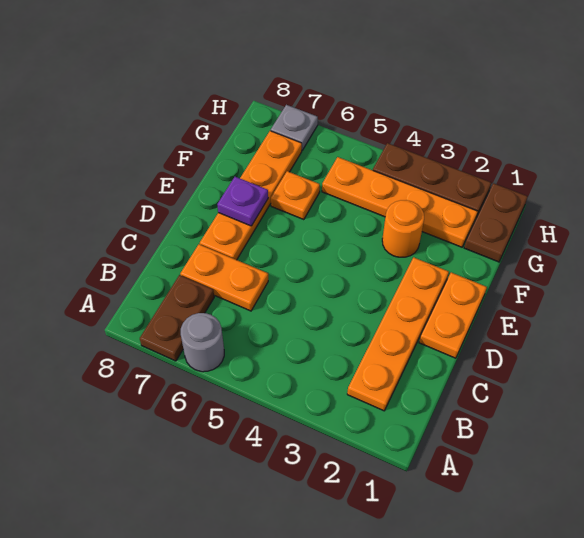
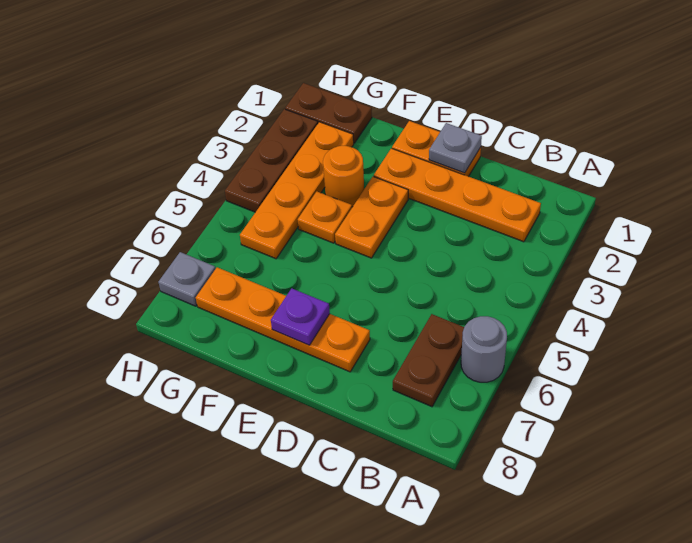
brown plate A7:B7 level 1 -> brown plate B6:B7 level 1
orange plate C6:C7 level 1 -> orange plate E3:E4 level 1
none -> grey plate D1 level 2
orange plate F6 level 1 -> orange plate F4 level 1

